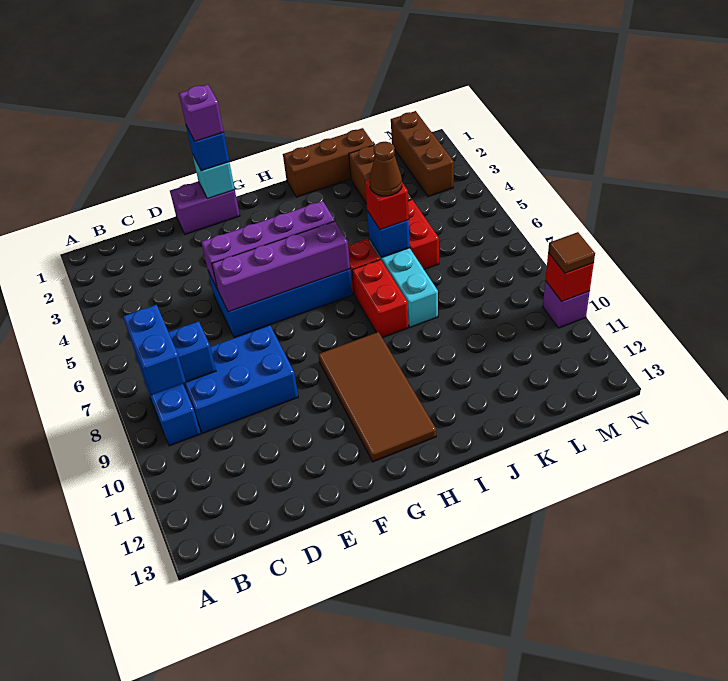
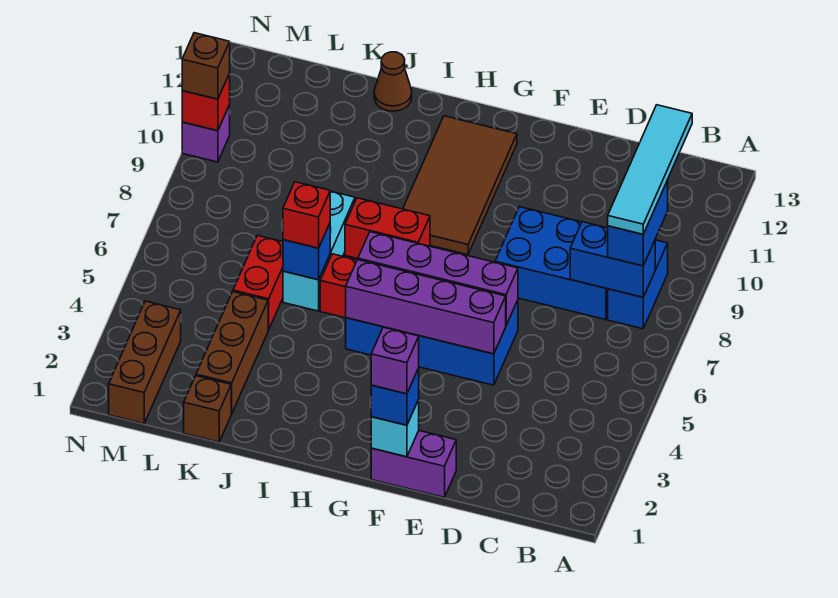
none -> cyan tile B8:B11 level 4
brown brick I1:K1 level 1 -> brown brick K1 level 1
red brick I7:I8 level 1 -> red brick H8:I8 level 1
brown cone J6 level 4 -> brown cone J13 level 1
brown tile N10 level 3 -> brown brick N10 level 3

